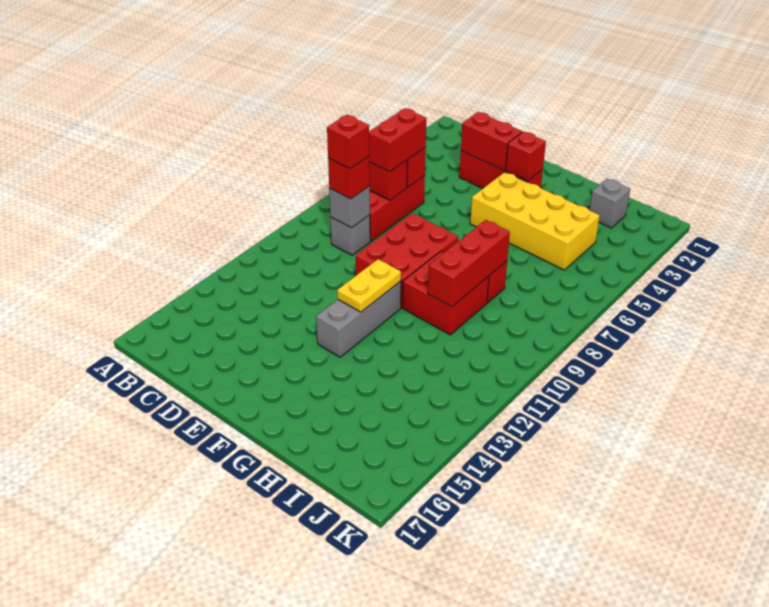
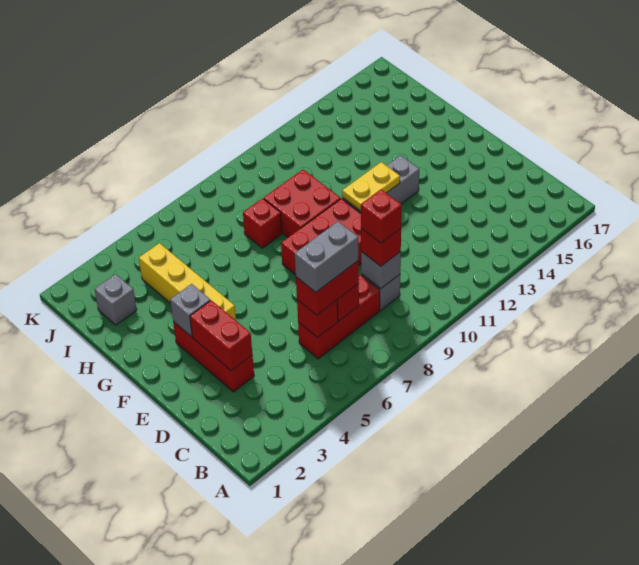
none -> grey brick C6:C7 level 4
red brick F3 level 2 -> grey brick F3 level 2
yellow brick F4:I5 level 1 -> yellow brick F4:I4 level 1
red brick H8:H10 level 2 -> none

